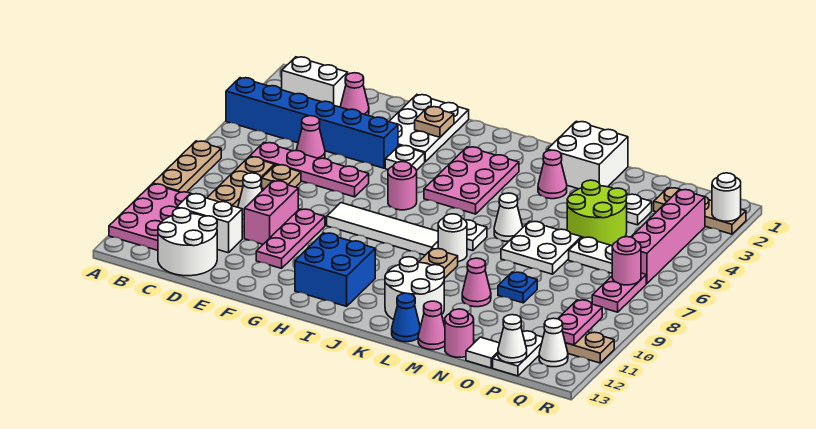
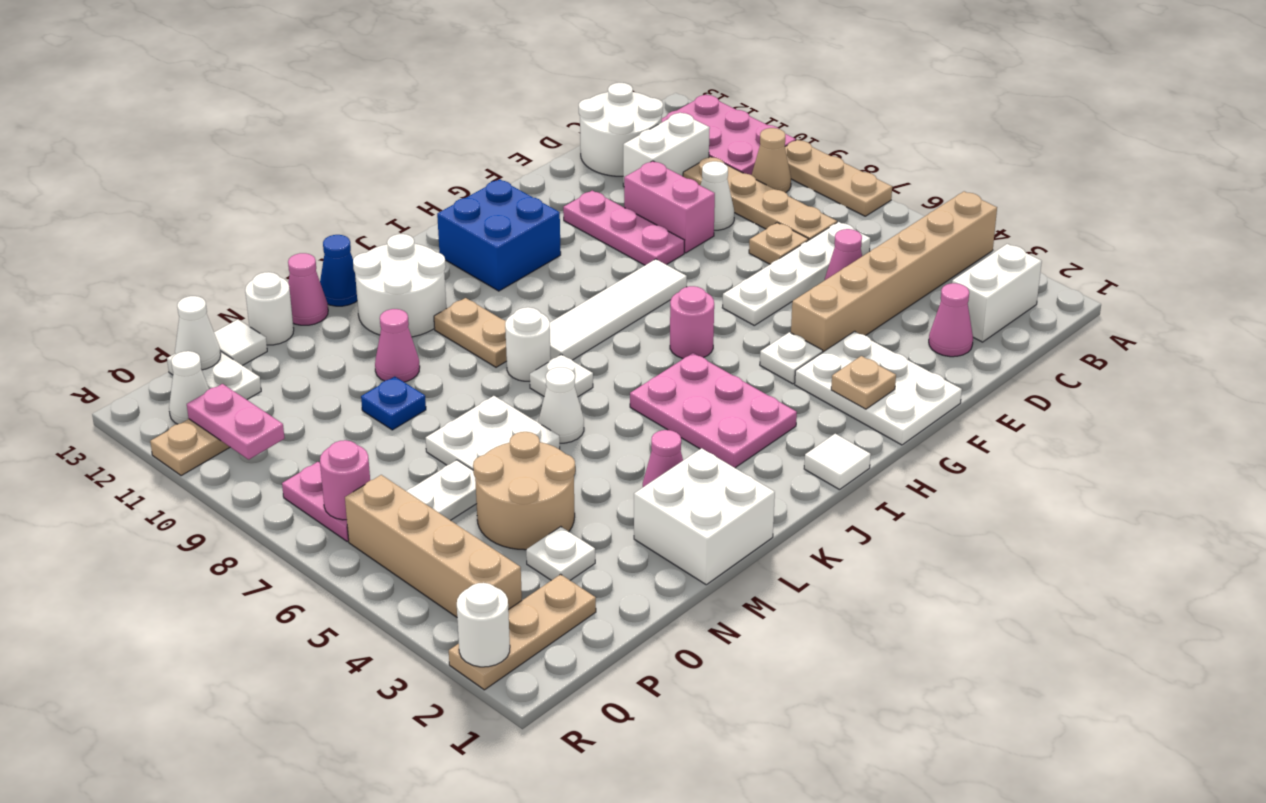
blue brick A4:F4 level 1 -> tan brick A4:F4 level 1
none -> tan cone B9 level 1
pink plate C6:F6 level 1 -> white plate C6:F6 level 1
none -> white tile I1 level 1
lime round brick N4:O5 level 1 -> tan round brick N4:O5 level 1
pink round brick N13 level 1 -> white round brick N13 level 1
pink brick Q3:Q6 level 1 -> tan brick Q3:Q6 level 1

